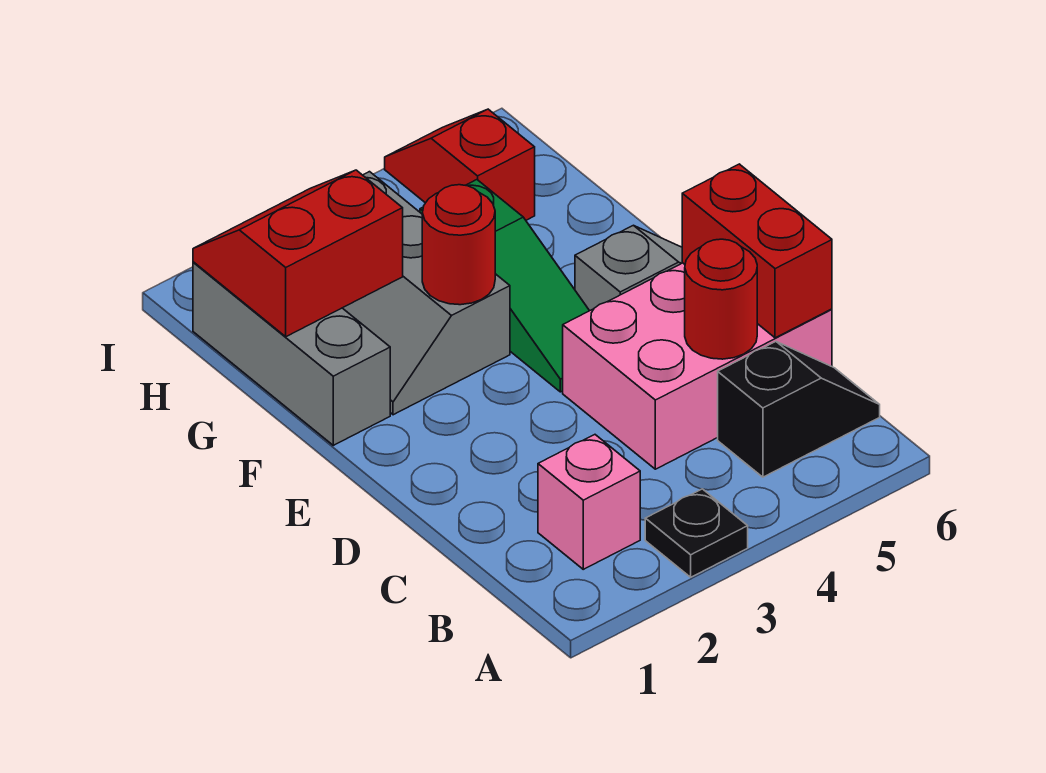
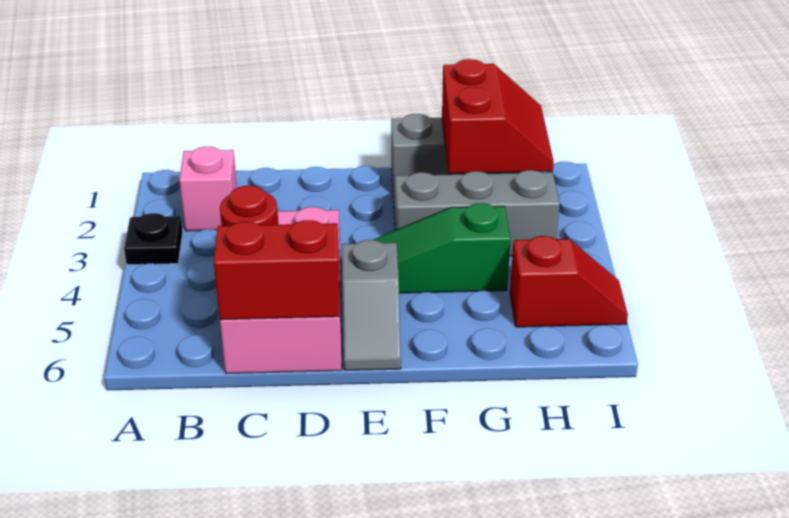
black slope B5:B6 level 1 top 5 -> none
red round brick F3 level 2 -> none

